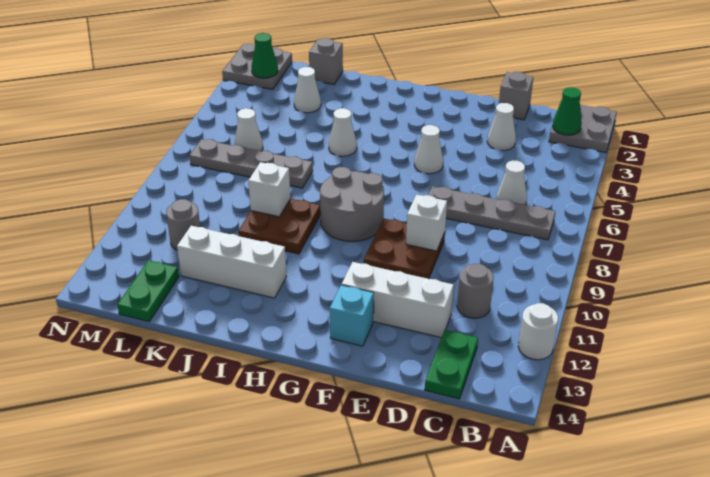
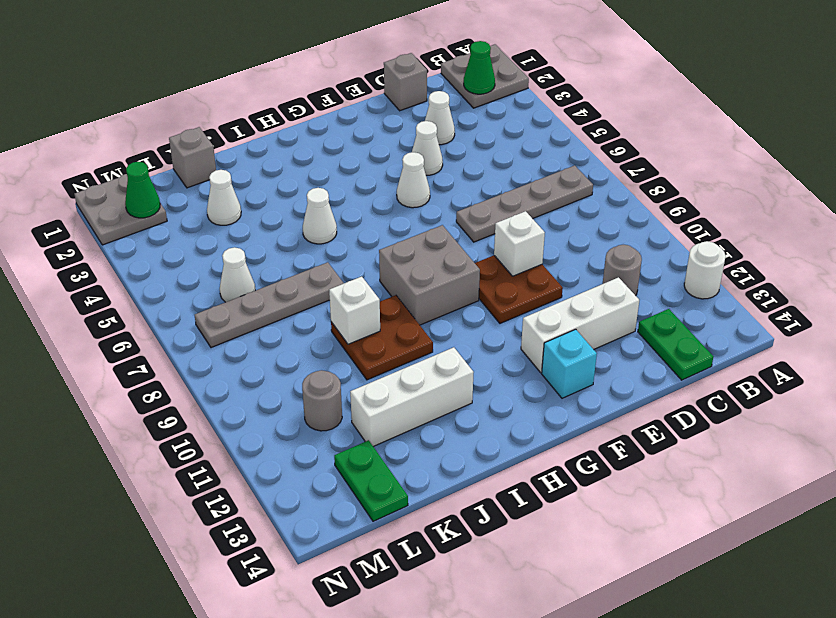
white cone C6 level 1 -> white cone E4 level 1
grey round brick G8:H9 level 1 -> grey brick G8:H9 level 1

